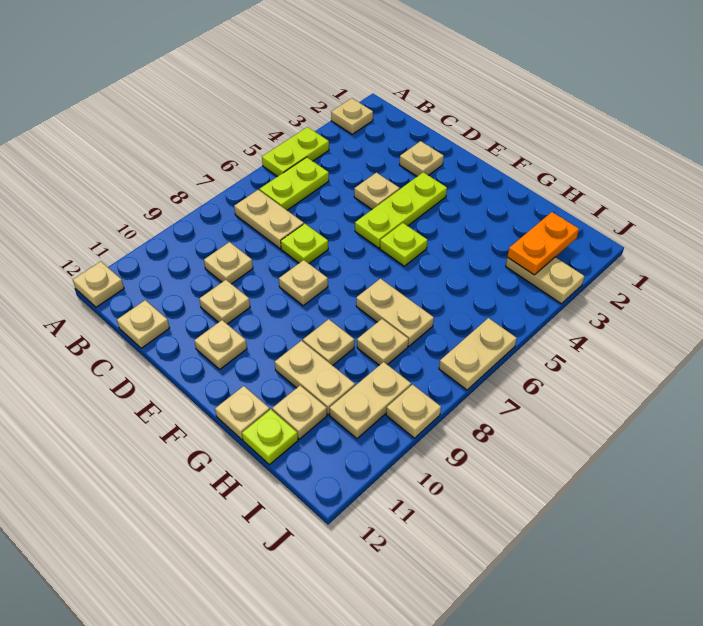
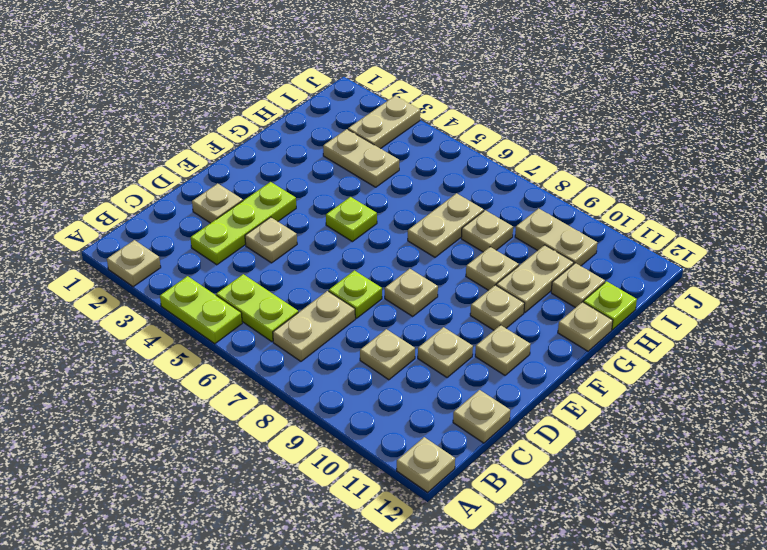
lime plate E3:E5 level 1 -> lime plate C3:E3 level 1
orange plate I2:I3 level 2 -> none
tan plate J6:J7 level 1 -> tan plate H3:H4 level 1
tan plate J9 level 1 -> tan plate F10 level 1

